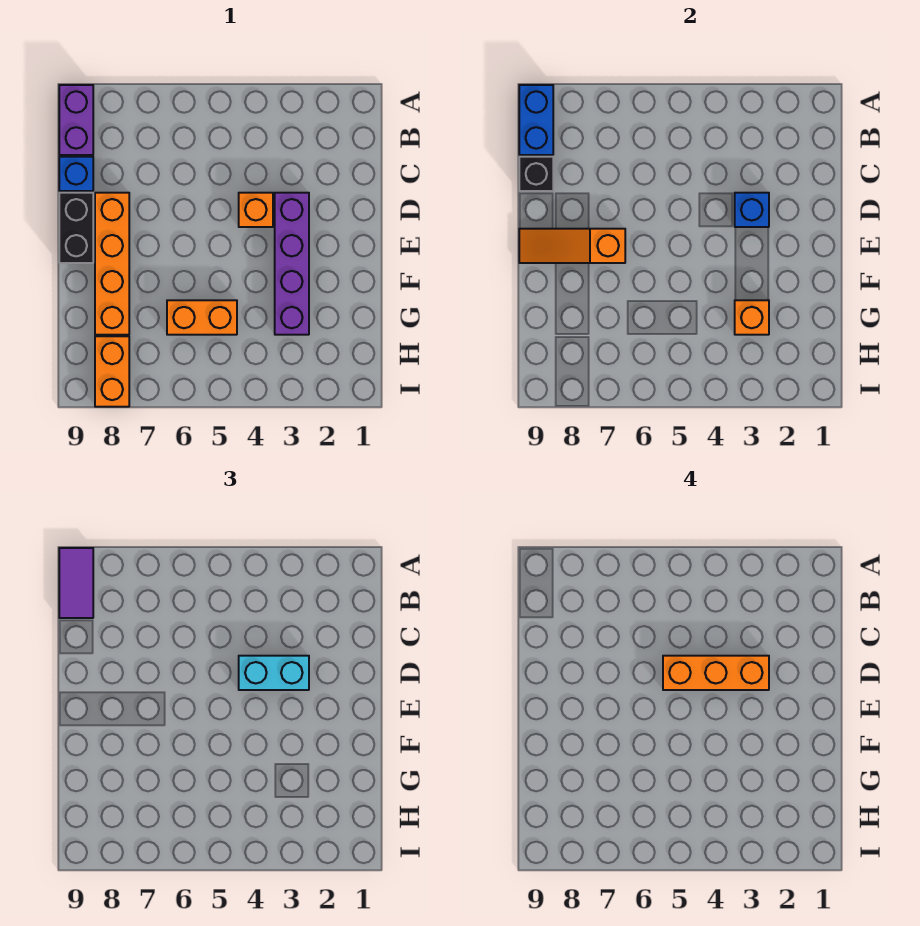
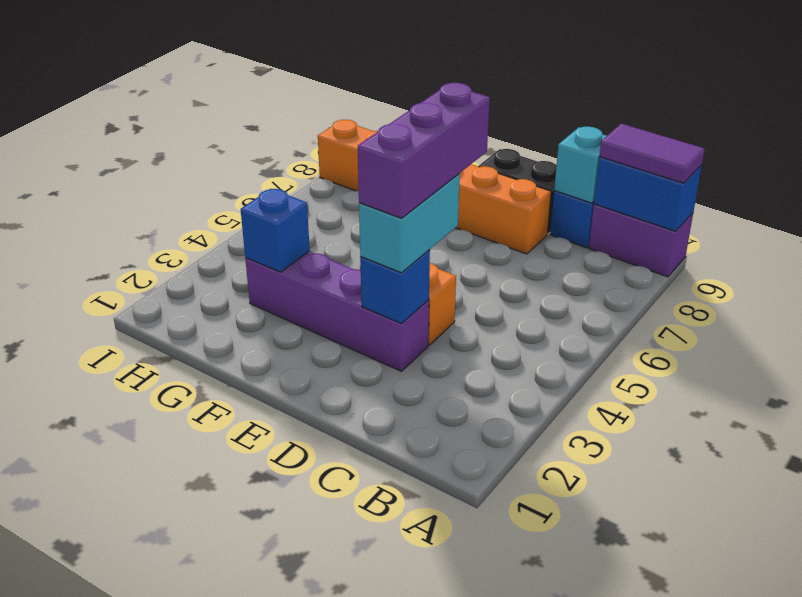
black brick C9 level 2 -> cyan brick C9 level 2
orange brick D3:D5 level 4 -> purple brick D3:D5 level 4
orange slope E7:E9 level 2 top 7 -> none
orange brick G3 level 2 -> blue brick G3 level 2
orange brick G5:G6 level 1 -> none

